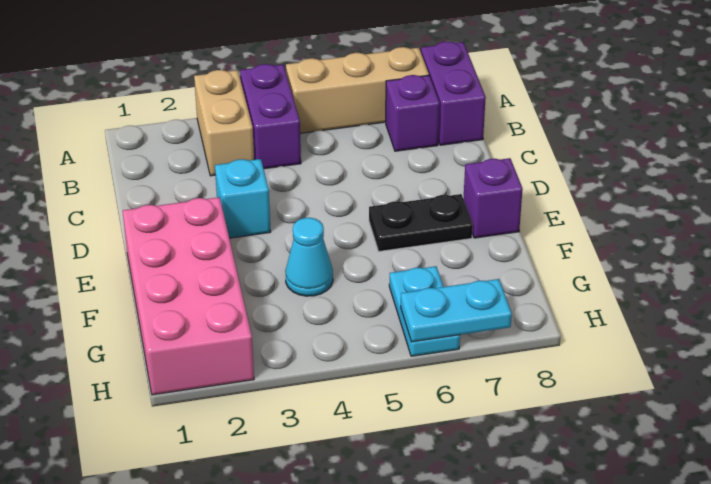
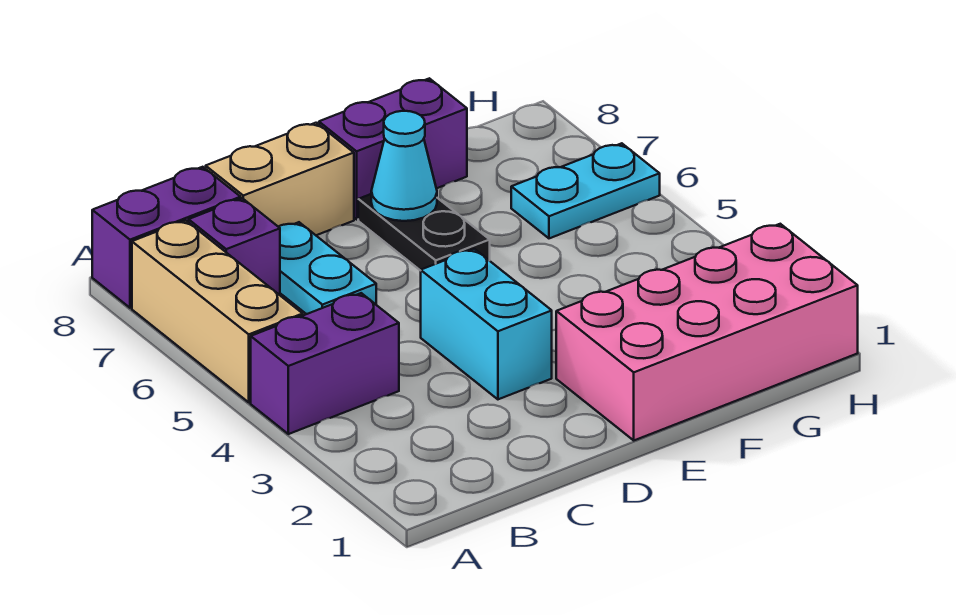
tan brick A3:B3 level 1 -> tan brick C8:D8 level 1
cyan brick D3 level 1 -> cyan brick D3:D4 level 1
purple brick E8 level 1 -> purple brick E8:F8 level 1
cyan cone F4 level 1 -> cyan cone E7 level 2
cyan plate H6:H7 level 2 -> cyan plate C6:C7 level 1

